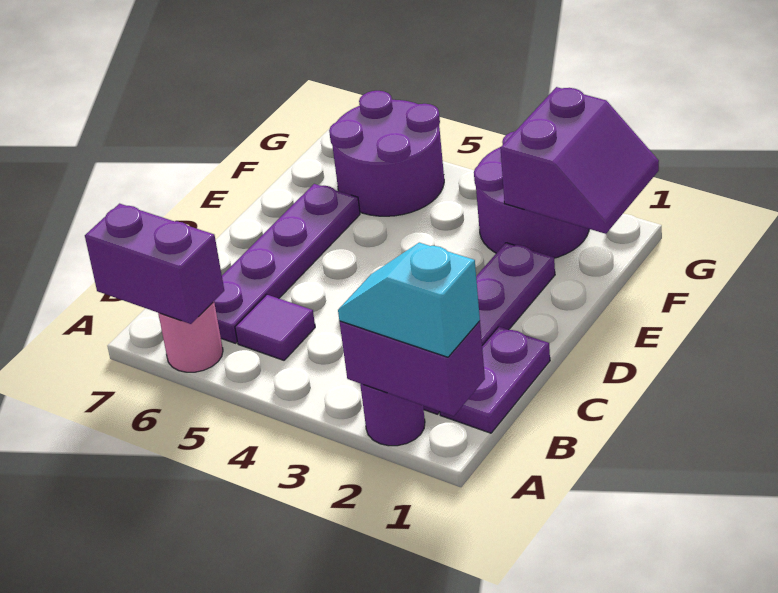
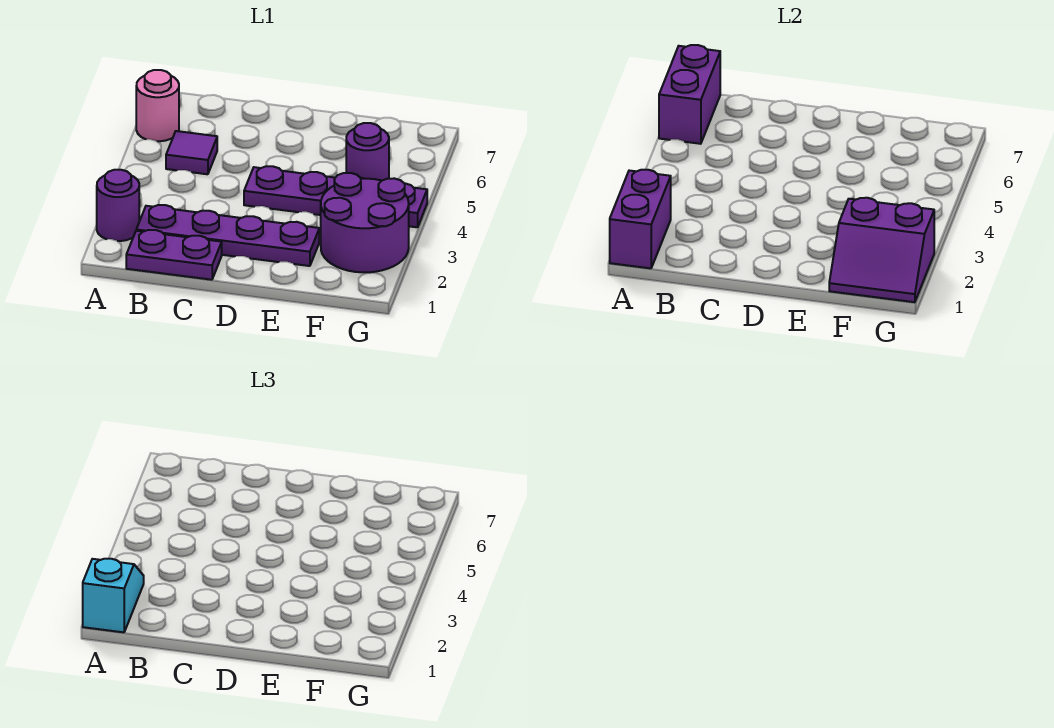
purple plate B6:E6 level 1 -> purple plate D4:G4 level 1
purple round brick F5:G6 level 1 -> purple round brick F5 level 1

